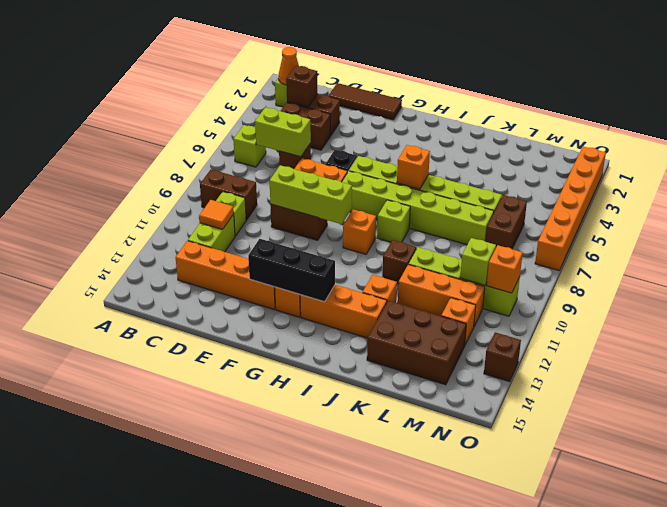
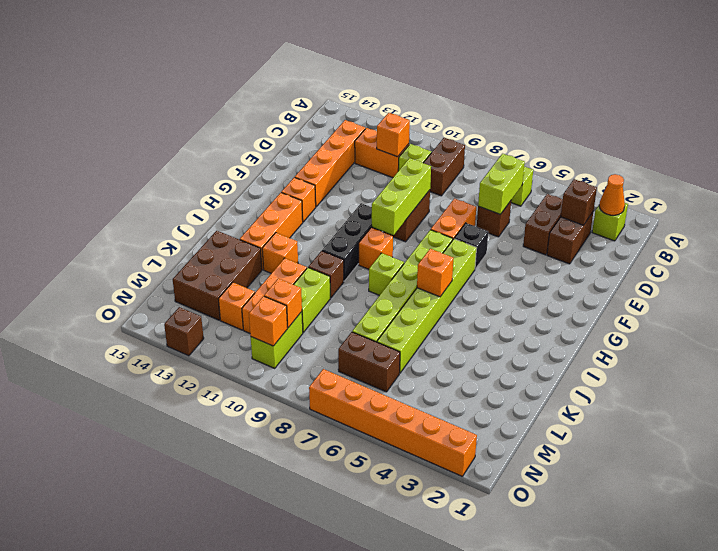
lime brick C11:C12 level 1 -> orange brick C11:C12 level 1
orange tile C11 level 2 -> orange brick C11 level 2
brown tile D1:F1 level 1 -> none
black brick F13:H13 level 2 -> black brick G10:I10 level 1
lime brick M10 level 2 -> orange brick M10 level 2

